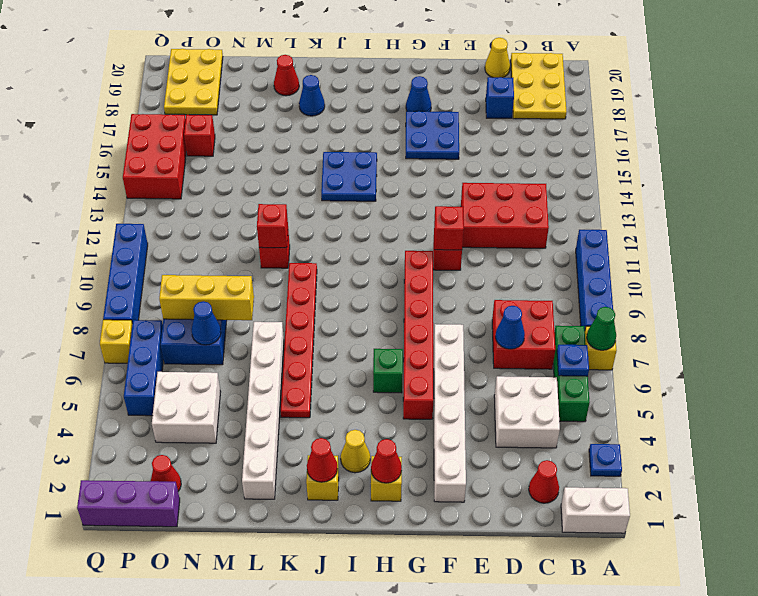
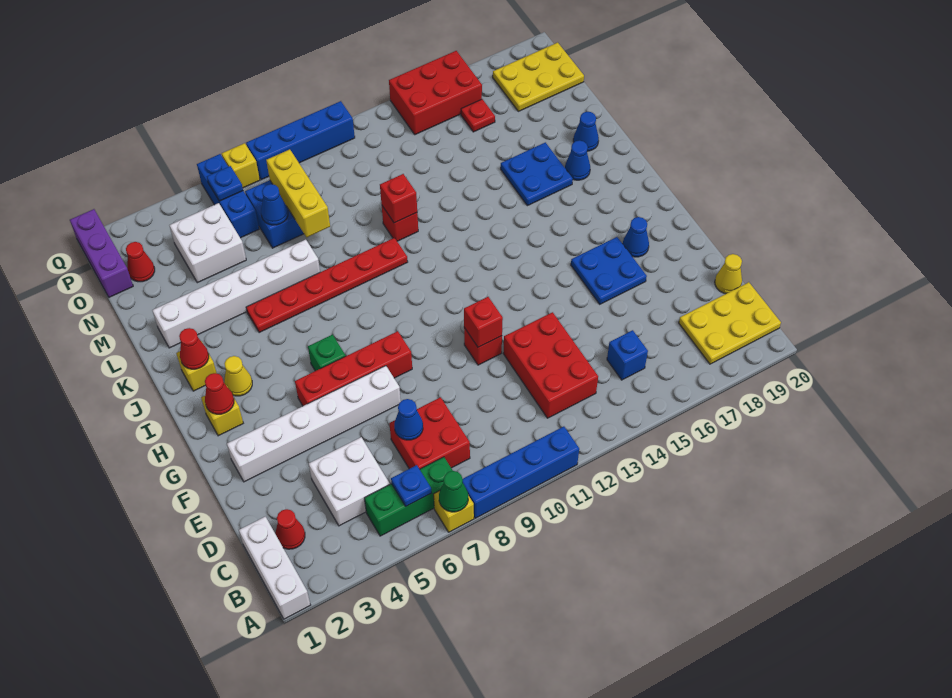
white brick A1:B1 level 1 -> white brick A1:C1 level 1
blue plate A3 level 1 -> blue plate P6 level 2
blue brick D18 level 1 -> blue brick C15 level 1
red brick G5:G10 level 1 -> red brick G5:G8 level 1
blue plate I14:J15 level 1 -> blue plate K16:L17 level 1
red cone L19 level 1 -> blue cone L19 level 1
red brick O16 level 1 -> red plate O16 level 1
blue brick P5:P7 level 1 -> blue brick O6:Q6 level 1

